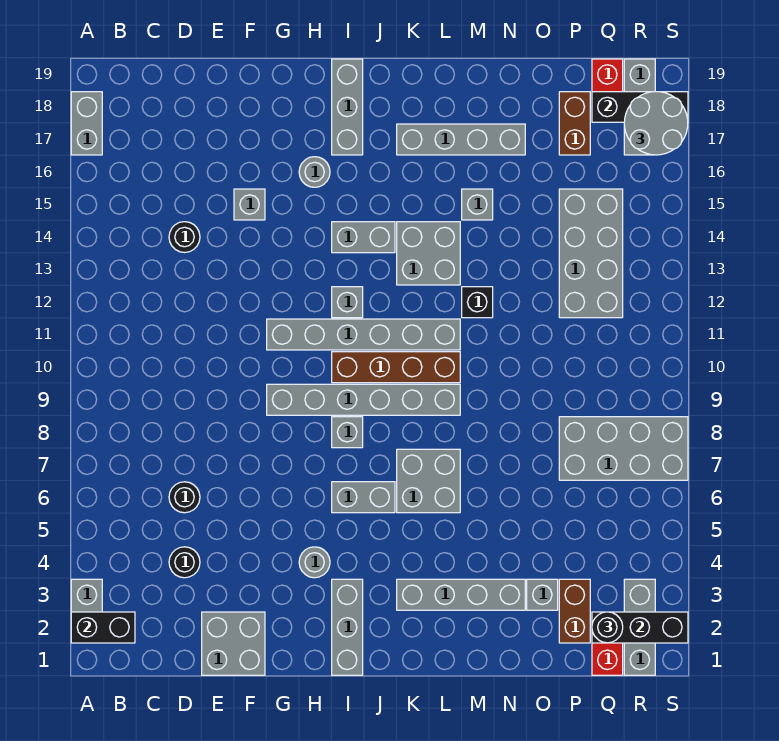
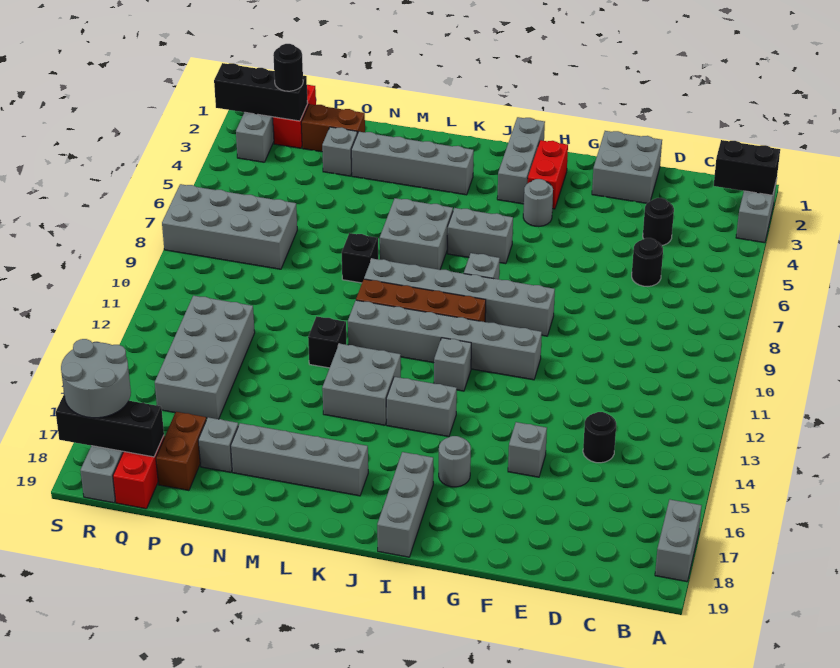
none -> red brick H2:H3 level 1
none -> black brick M8 level 1
grey brick M15 level 1 -> grey brick O17 level 1
brown brick P2:P3 level 1 -> brown brick O2:P2 level 1

